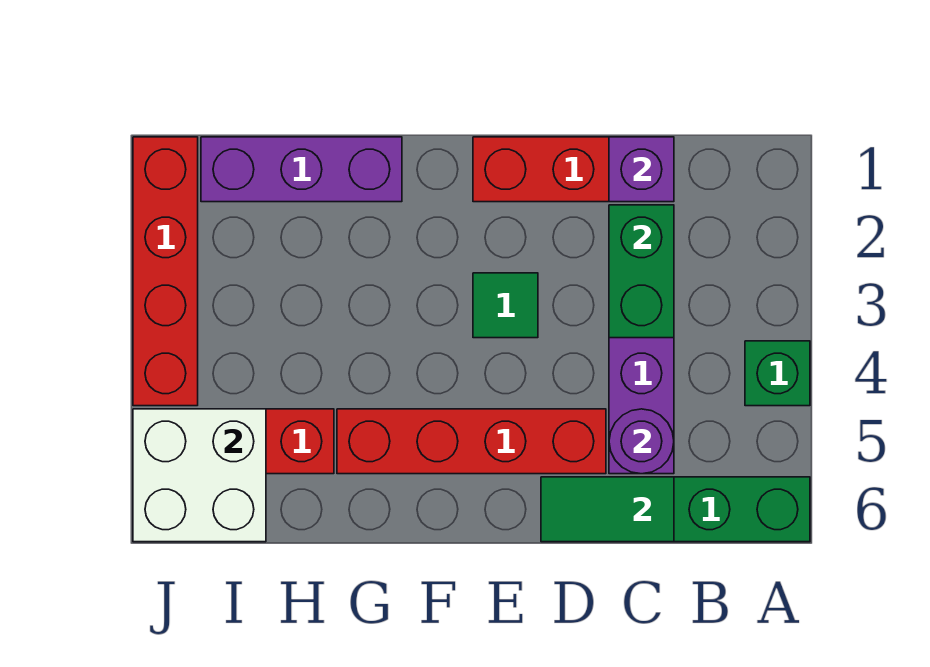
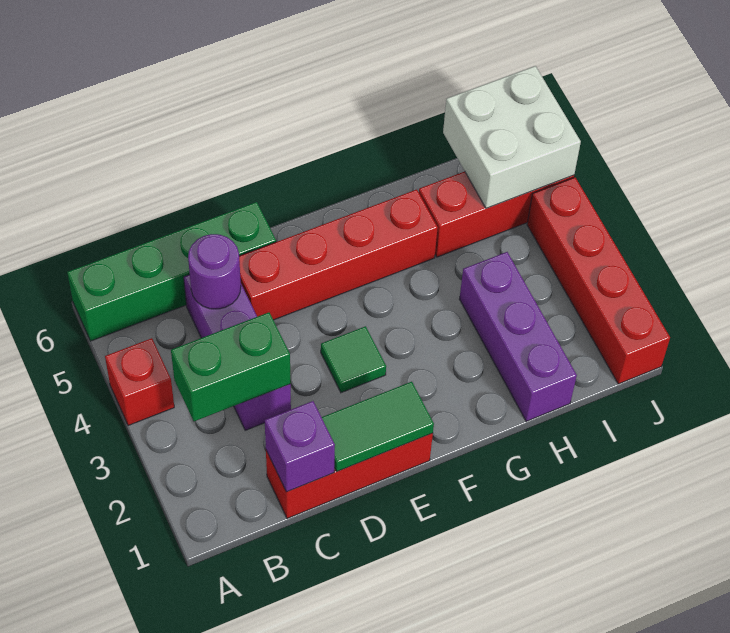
green brick A4 level 1 -> red brick A4 level 1
green brick C2:C3 level 2 -> green brick B3:C3 level 2
green tile C6:D6 level 2 -> green tile D1:E1 level 2
purple brick G1:I1 level 1 -> purple brick H1:H3 level 1

